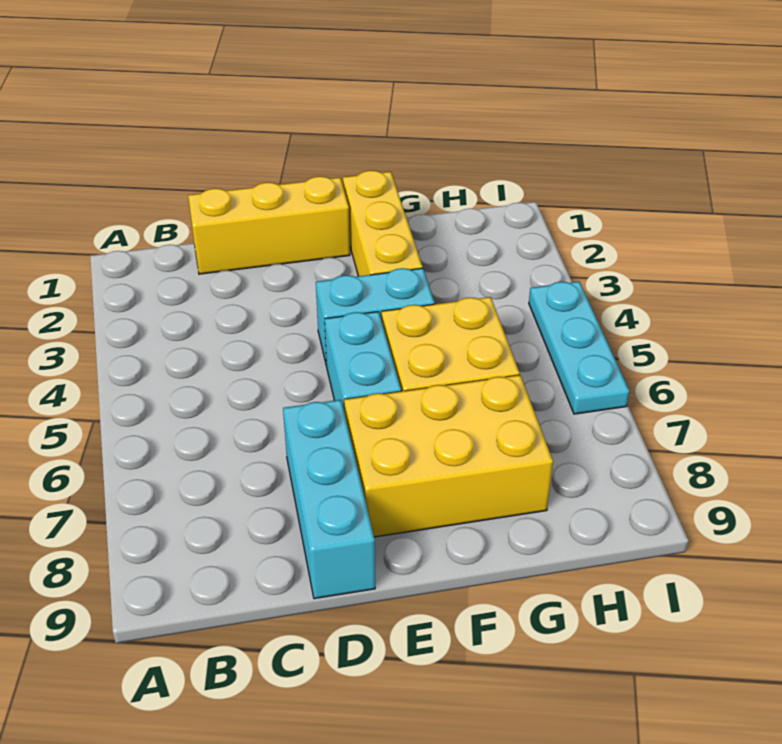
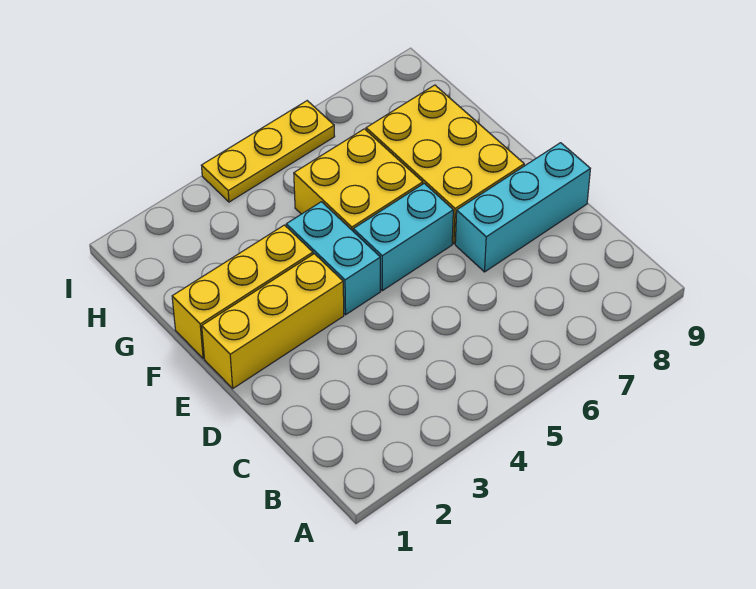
yellow brick C1:E1 level 1 -> yellow brick E1:E3 level 1
cyan plate I4:I6 level 1 -> yellow plate I4:I6 level 1

